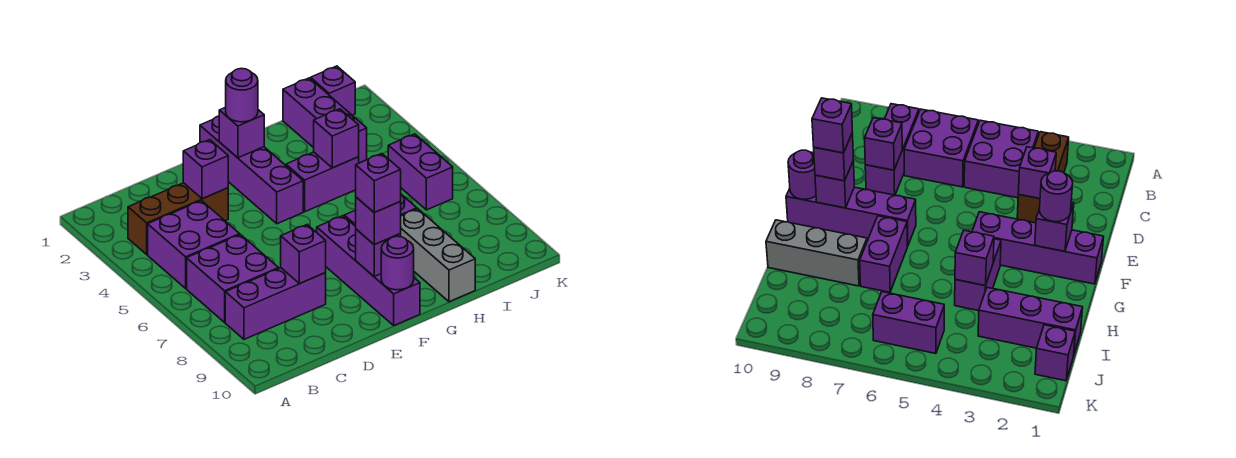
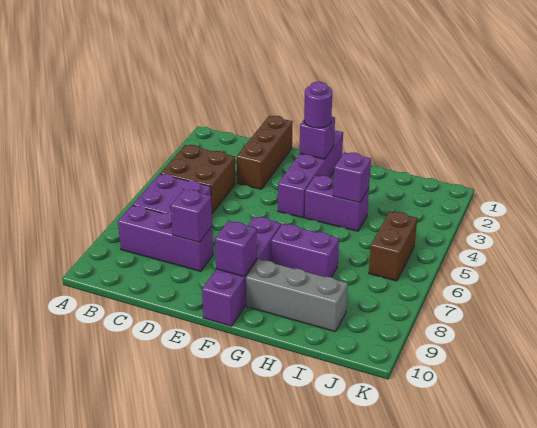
brown brick B3:D3 level 1 -> brown brick D1:D3 level 1
purple brick B4:C5 level 1 -> brown brick B4:C5 level 1
purple brick D3 level 2 -> none
purple brick F9 level 3 -> none
purple brick F9 level 4 -> none
purple round brick F10 level 2 -> none
grey brick H8:H10 level 1 -> grey brick G9:I9 level 1
purple brick I1:I3 level 1 -> none
purple brick J1 level 1 -> none
purple brick J5:J6 level 1 -> brown brick J5:J6 level 1

